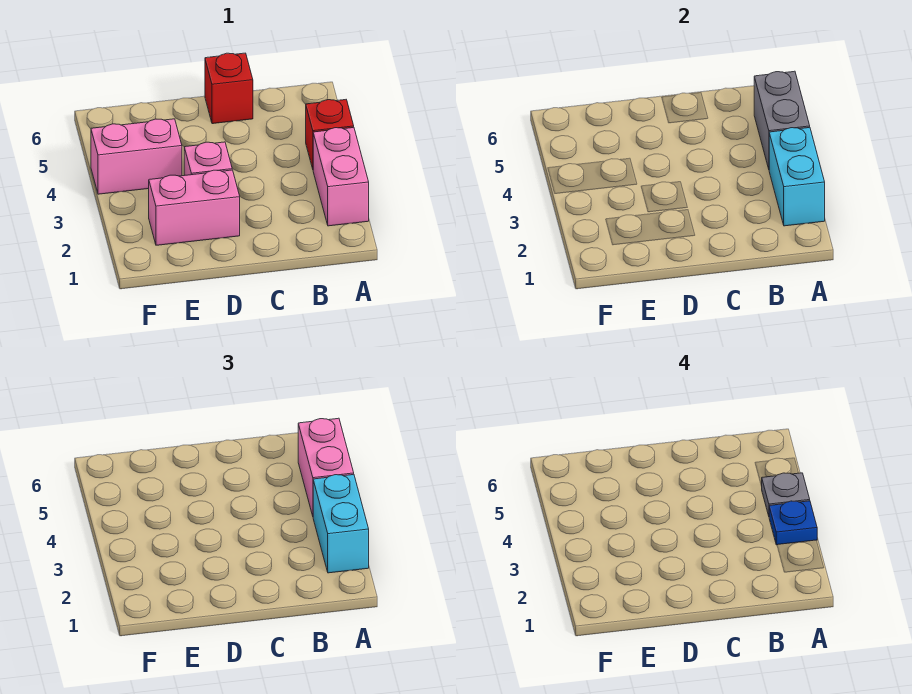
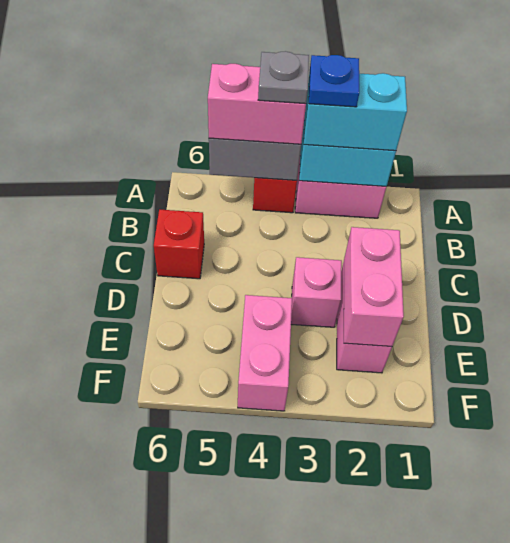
none -> pink brick D2:E2 level 2

